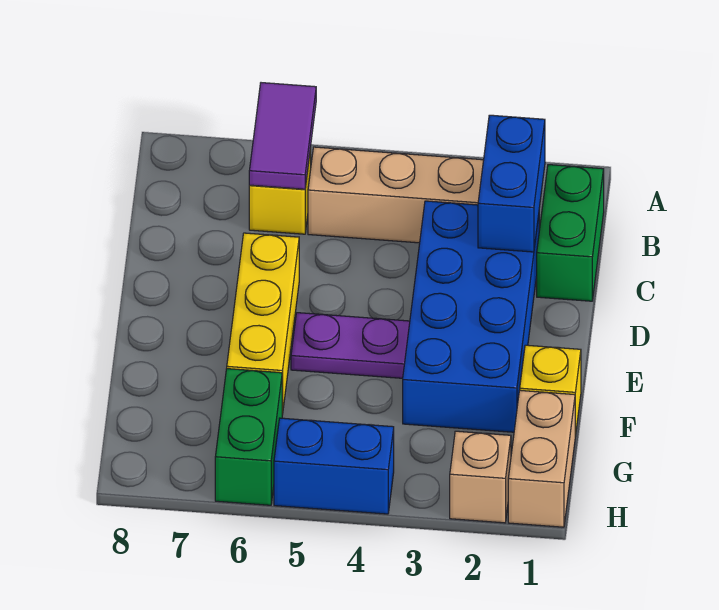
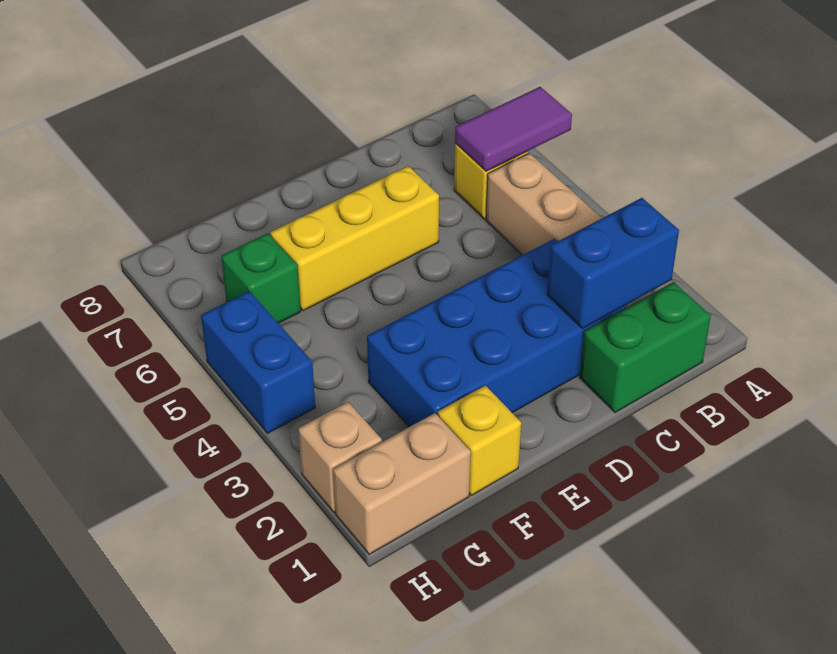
purple plate E4:E5 level 1 -> none
green brick G6:H6 level 1 -> green brick G6 level 1

